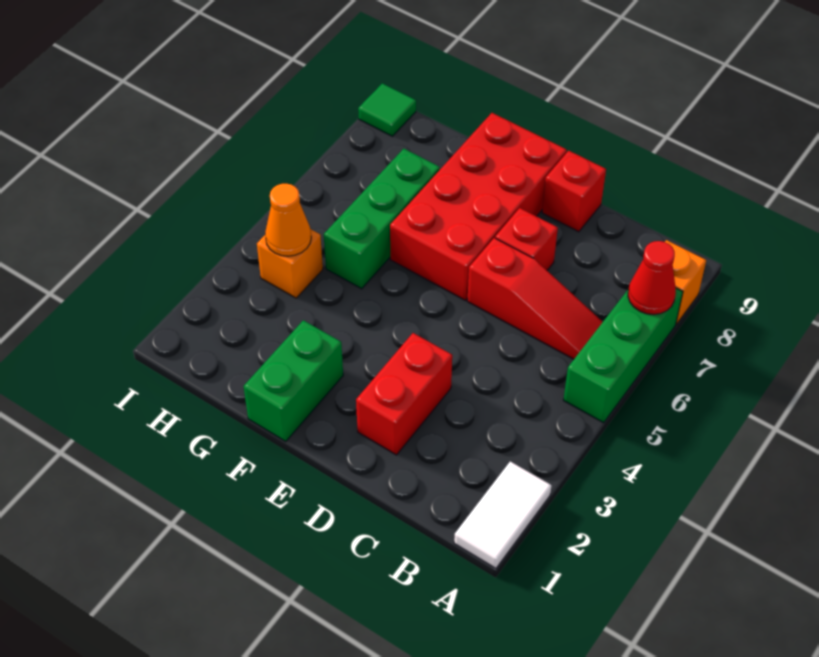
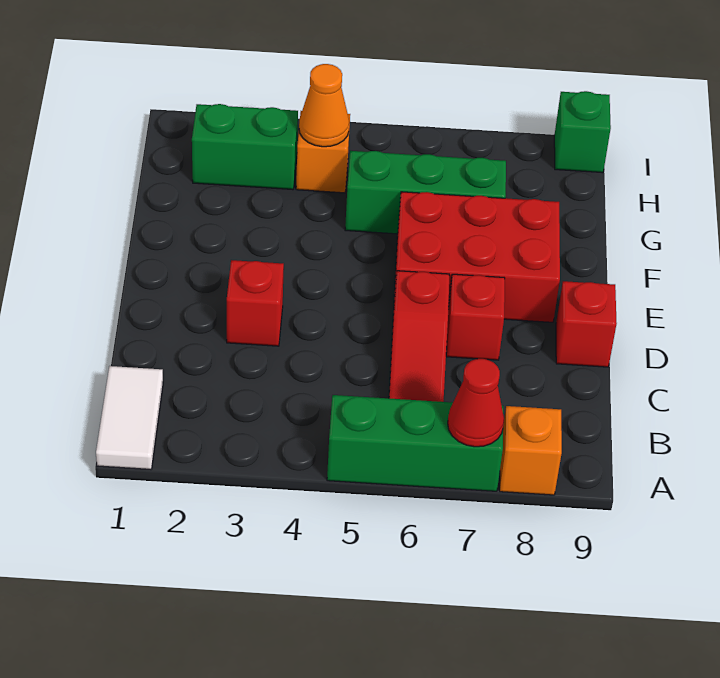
white tile A1:A2 level 1 -> white tile A1:B1 level 1
red brick D2:D3 level 1 -> red brick D3 level 1
red brick E6:F9 level 1 -> red brick E6:F8 level 1
green brick F1:F2 level 1 -> green brick H2:H3 level 1
green tile I9 level 1 -> green brick I9 level 1

